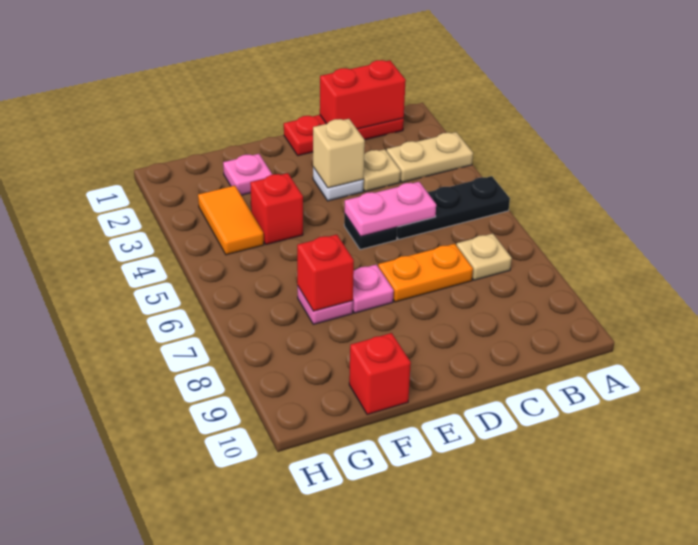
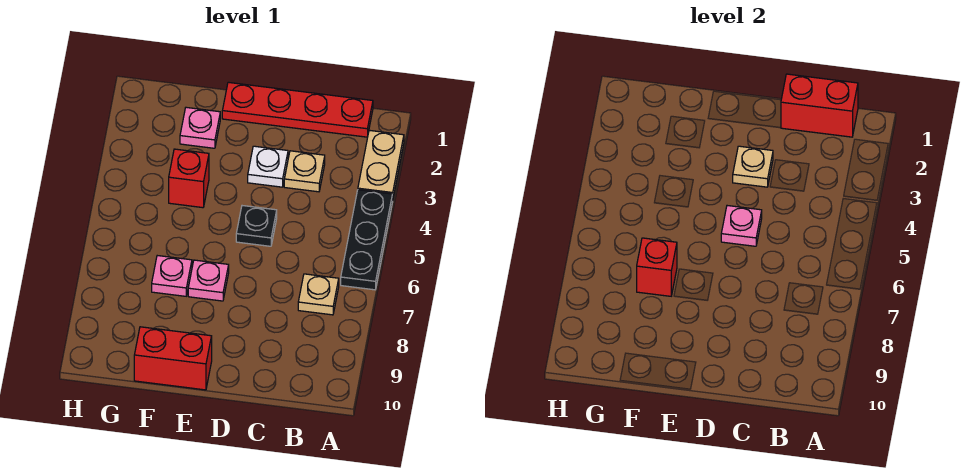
tan plate A3:B3 level 1 -> tan plate A2:A3 level 1
black plate A5:C5 level 1 -> black plate A4:A6 level 1
red plate B1:D1 level 1 -> red plate B1:E1 level 1
pink plate C5:D5 level 2 -> pink plate D5 level 2
orange plate C7:D7 level 1 -> none
tan brick D3 level 2 -> tan plate D3 level 2
red brick F10 level 1 -> red brick E10:F10 level 1
orange tile G3:G4 level 1 -> none

